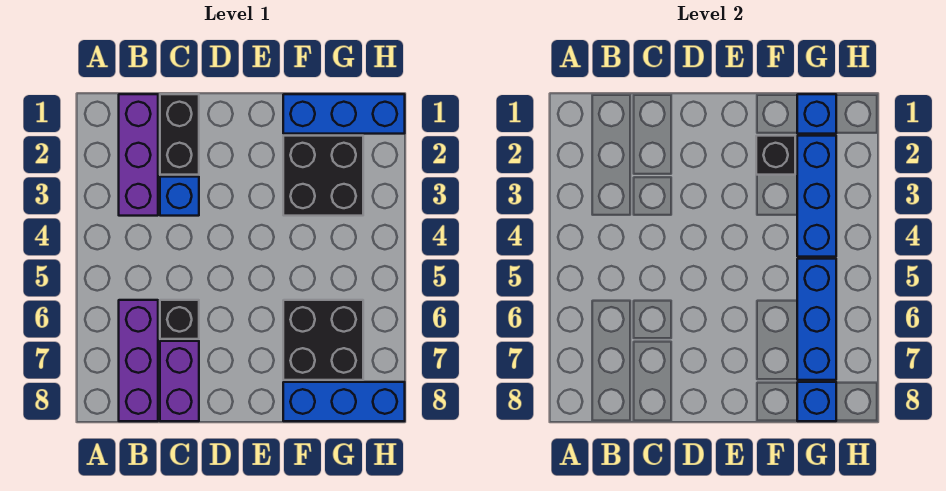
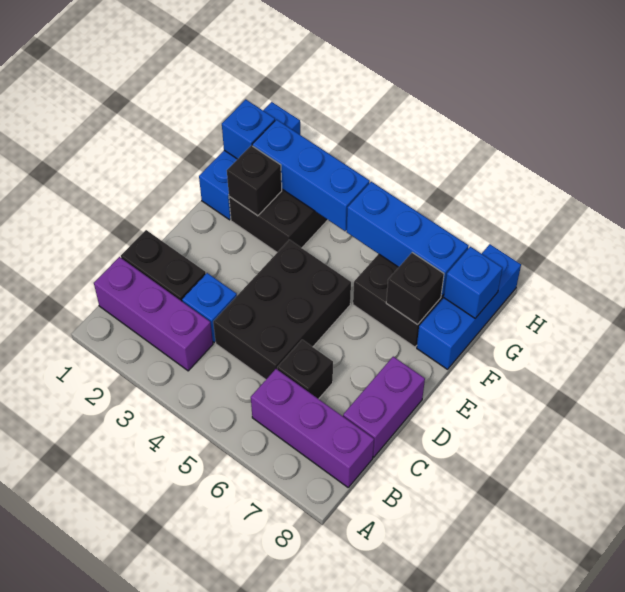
none -> black brick C4:E5 level 1
purple brick C7:C8 level 1 -> purple brick C8:D8 level 1
none -> black brick F7 level 2

